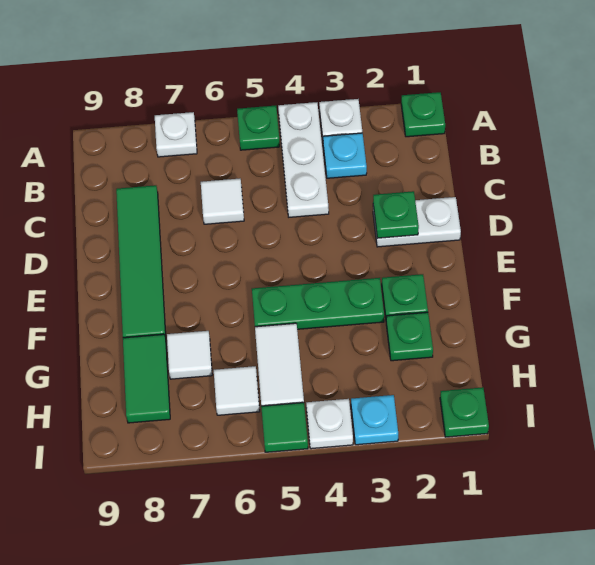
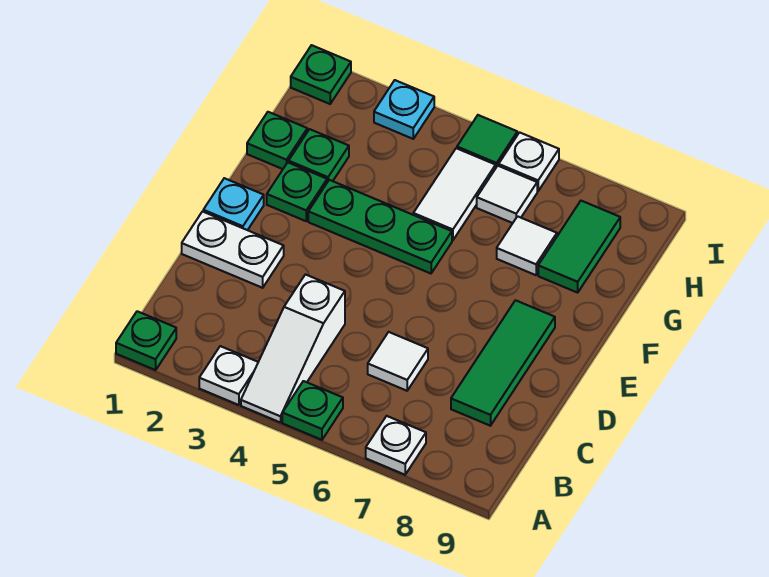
white plate A4:C4 level 1 -> white slope A4:C4 level 1 top C
cyan plate B3 level 1 -> cyan plate E1 level 1
green tile C8:F8 level 1 -> green tile C8:E8 level 1
green plate D2 level 2 -> green plate G1 level 1
white plate I4 level 1 -> white plate I6 level 1

